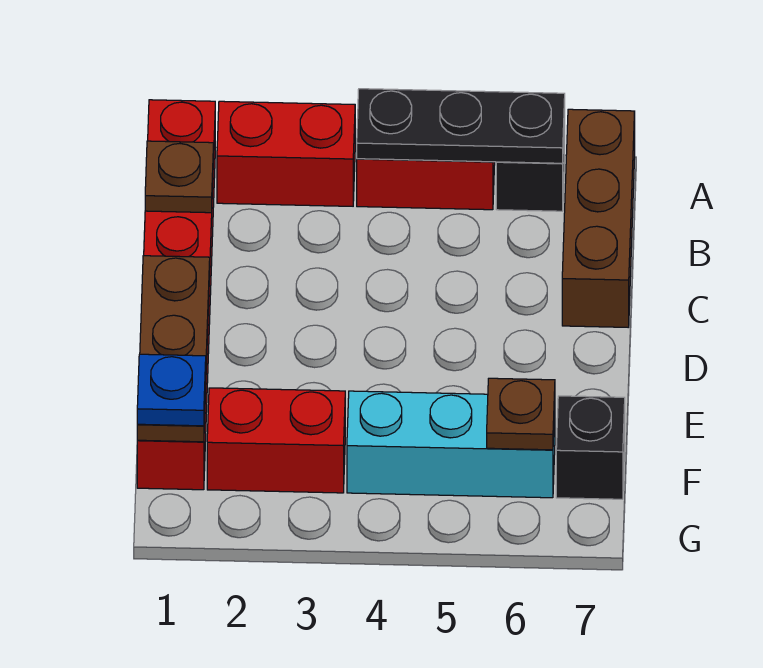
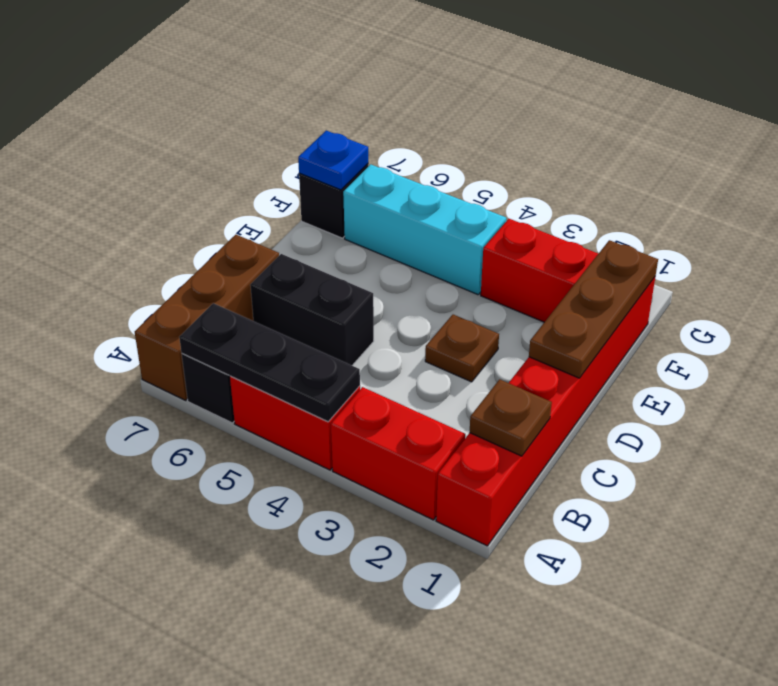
none -> black brick C5:C6 level 1
blue plate F1 level 3 -> blue plate F7 level 2
brown plate F6 level 2 -> brown plate D3 level 1

